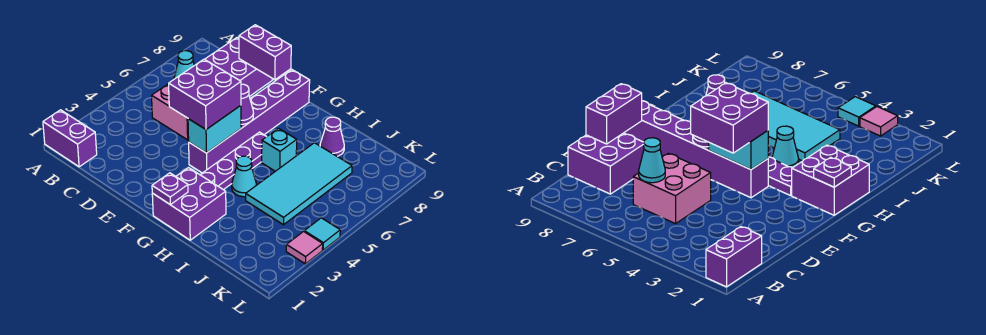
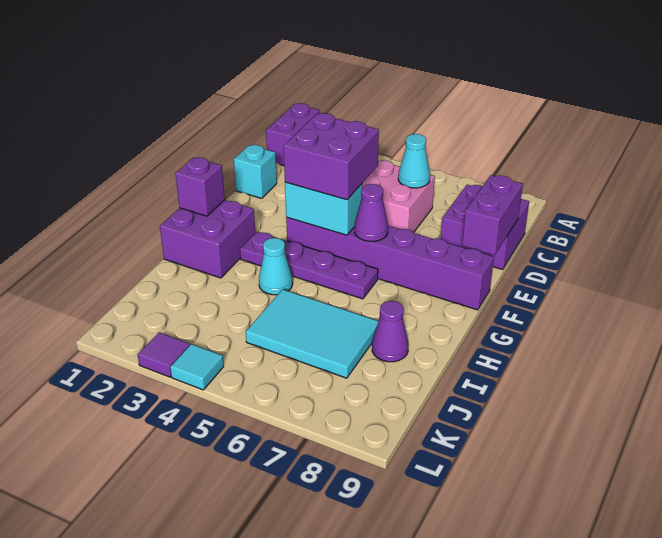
purple plate G1 level 2 -> purple brick G1 level 2
cyan brick H6 level 1 -> cyan brick D1 level 1
cyan tile I4:J7 level 1 -> cyan tile I5:J7 level 1
pink tile L3 level 1 -> purple tile L3 level 1

